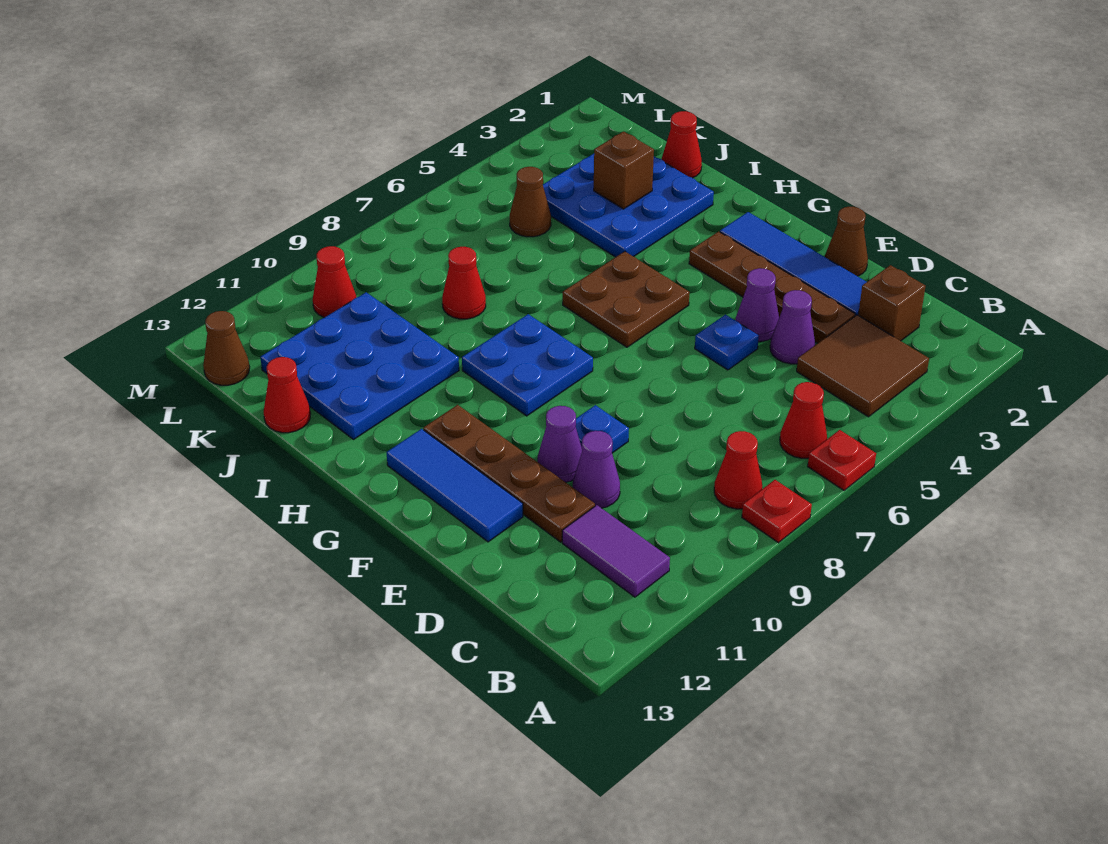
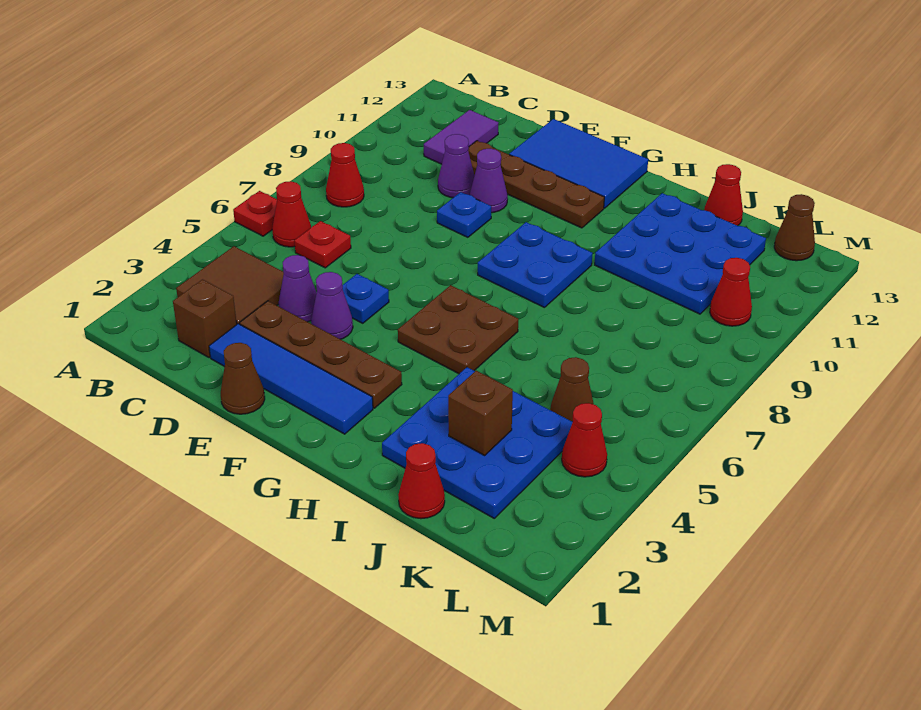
red plate A8 level 1 -> red plate C6 level 1
purple tile B11:C11 level 1 -> purple tile C11:C12 level 1
blue tile E12:G12 level 1 -> blue tile E12:G13 level 1
red cone J8 level 1 -> red cone L4 level 1

